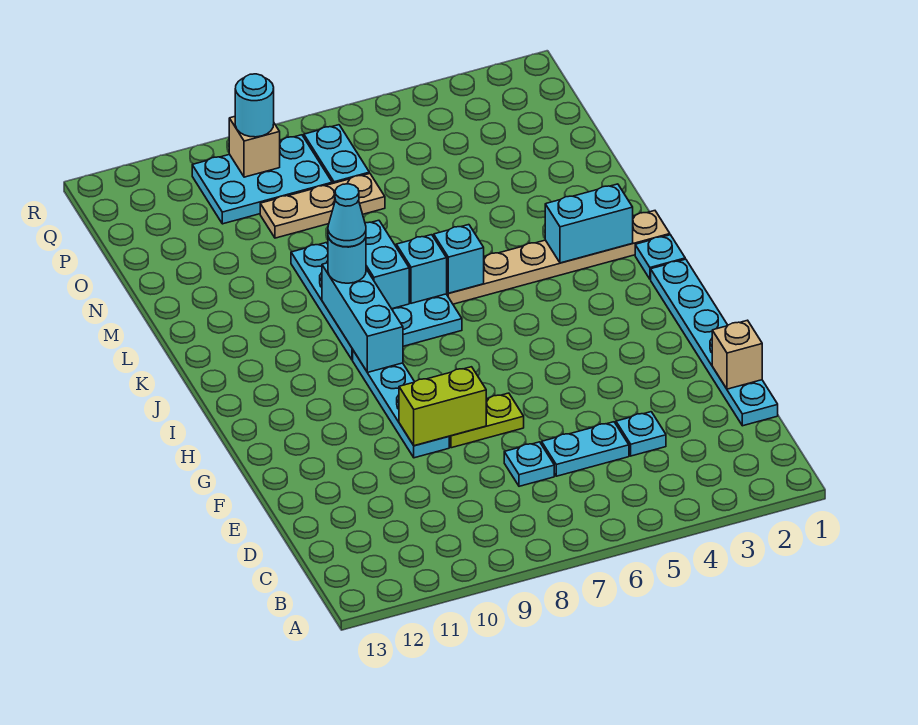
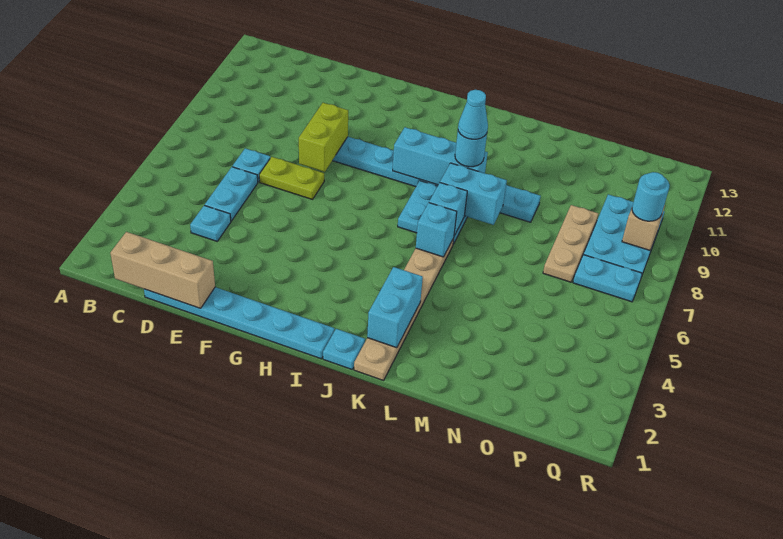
tan brick E1 level 2 -> tan brick C1:E1 level 2
lime plate F7:F8 level 1 -> lime plate E7:F7 level 1

